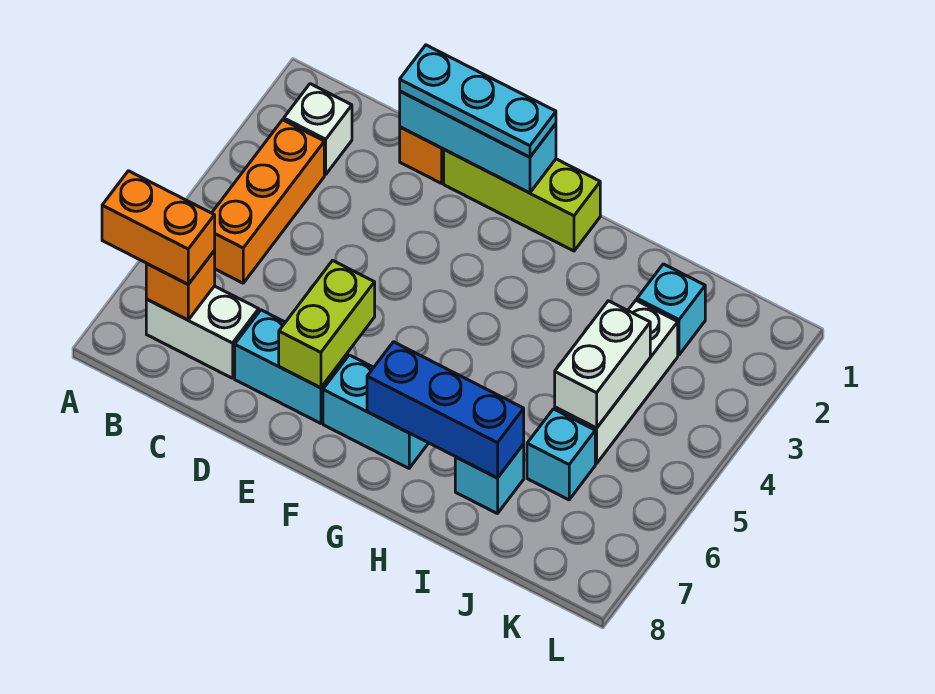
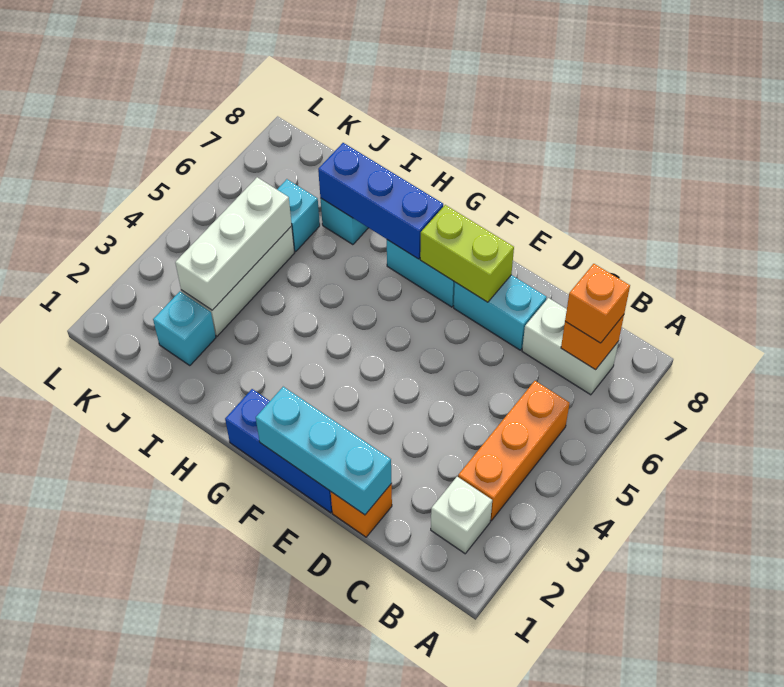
orange brick A7:B7 level 3 -> orange brick B7 level 3
cyan plate D1:F1 level 3 -> none
lime brick E1:G1 level 1 -> blue brick E1:G1 level 1
lime brick E6:E7 level 2 -> lime brick E7:F7 level 2
white brick J4:J5 level 2 -> white brick J3:J5 level 2

